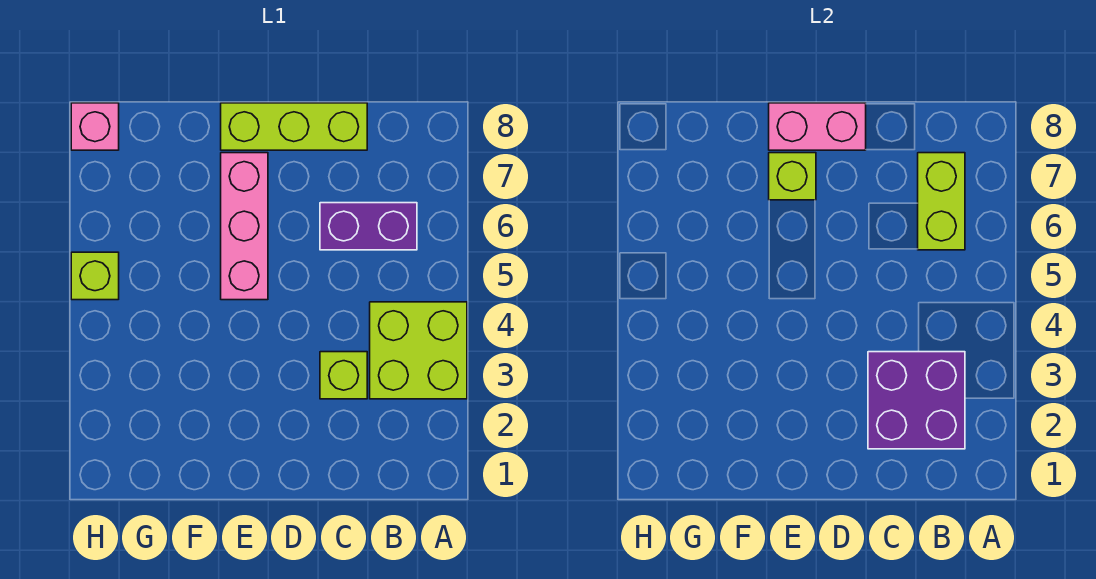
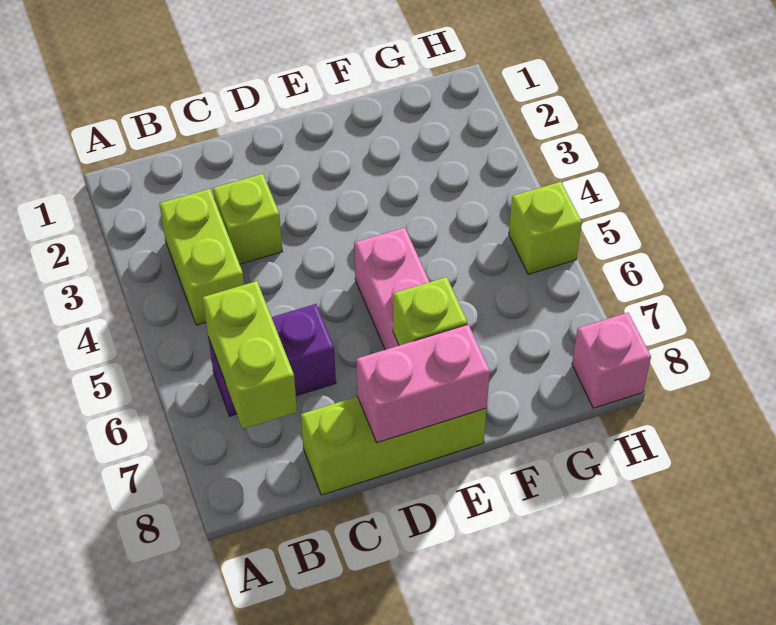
lime brick A3:B4 level 1 -> lime brick B3:B4 level 1
purple brick B2:C3 level 2 -> none

